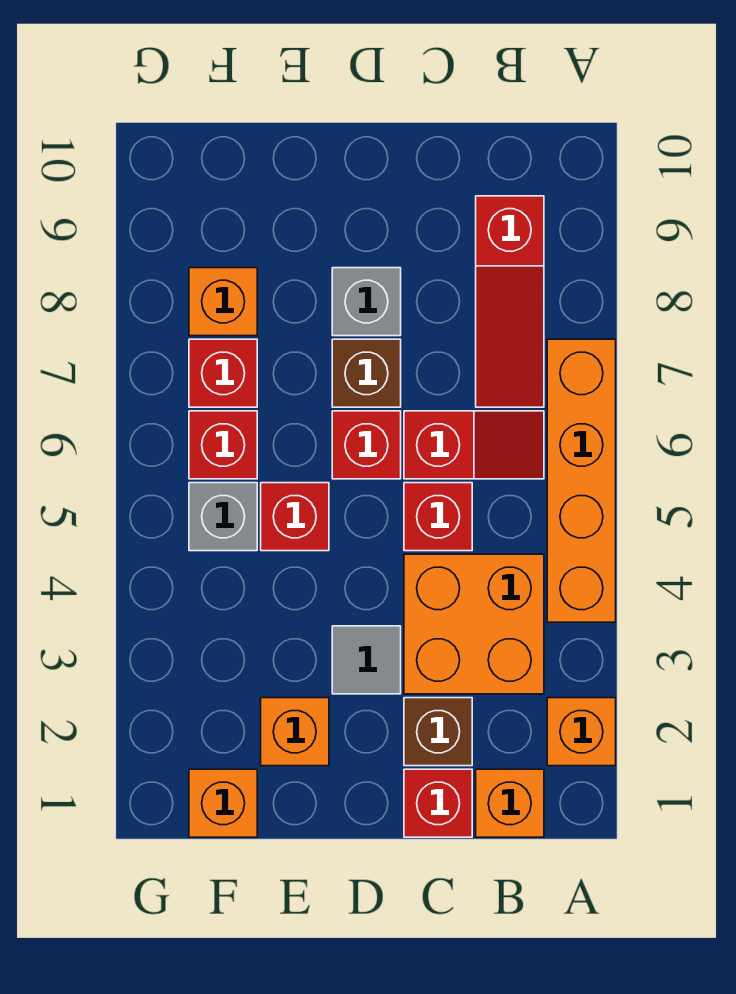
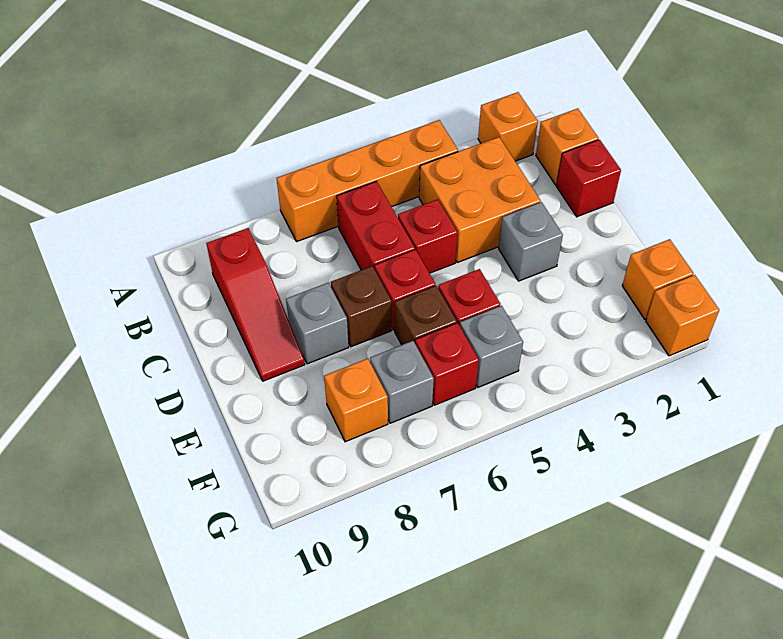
red slope B6:C6 level 1 top C -> red brick B6:C6 level 1
red slope B7:B9 level 1 top 9 -> red slope B9:D9 level 1 top B
brown brick C2 level 1 -> brown brick E6 level 1
grey tile D3 level 1 -> grey brick D3 level 1
orange brick E2 level 1 -> orange brick G1 level 1
red brick F7 level 1 -> grey brick F7 level 1

